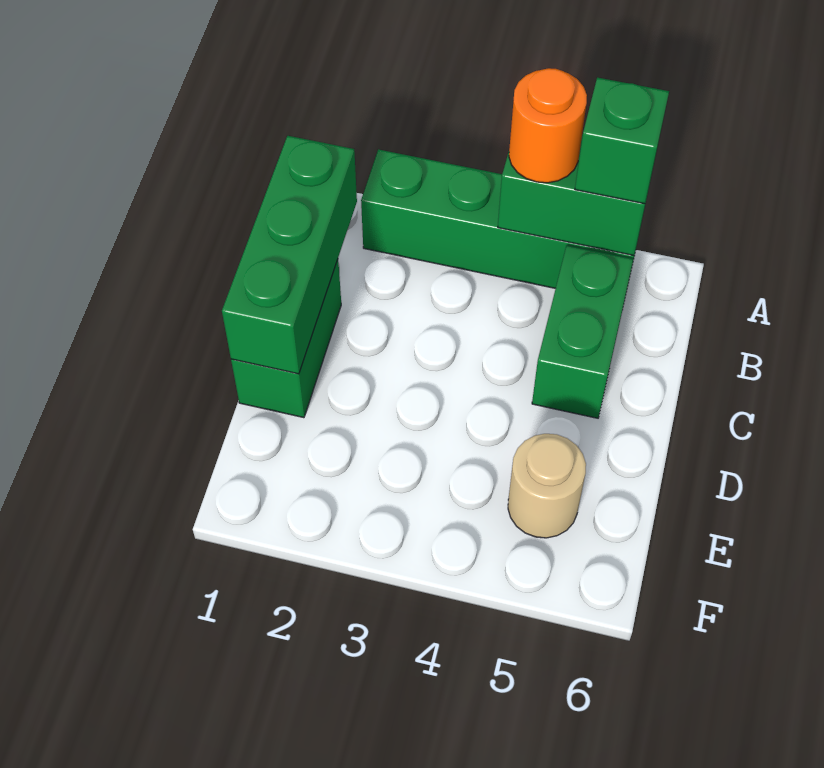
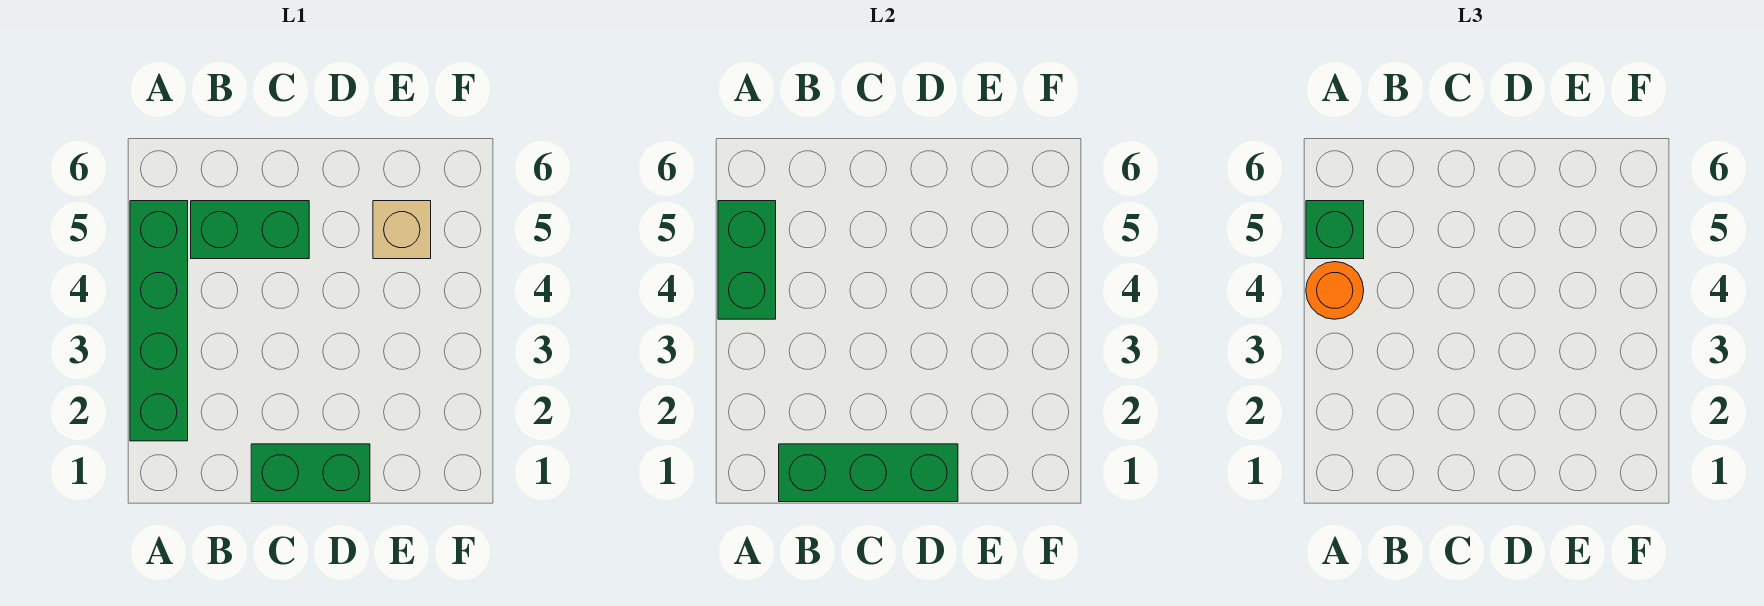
tan round brick E5 level 1 -> tan brick E5 level 1

